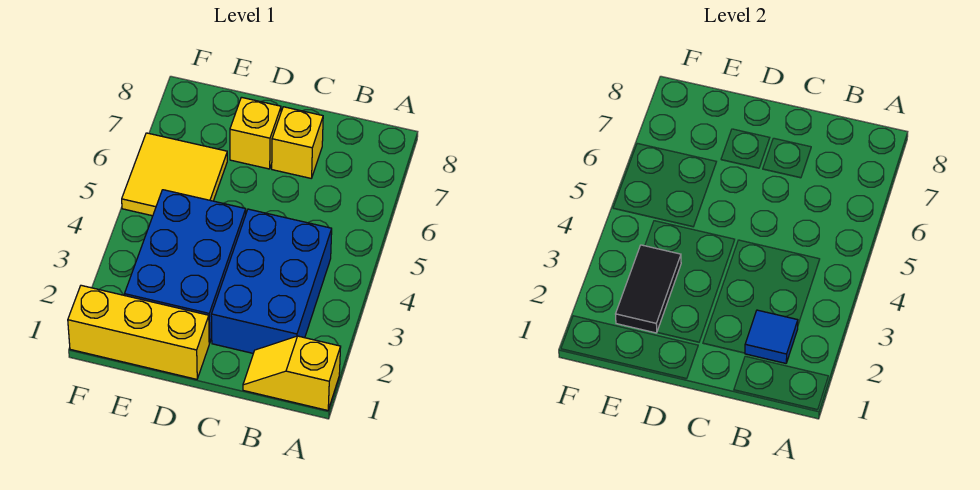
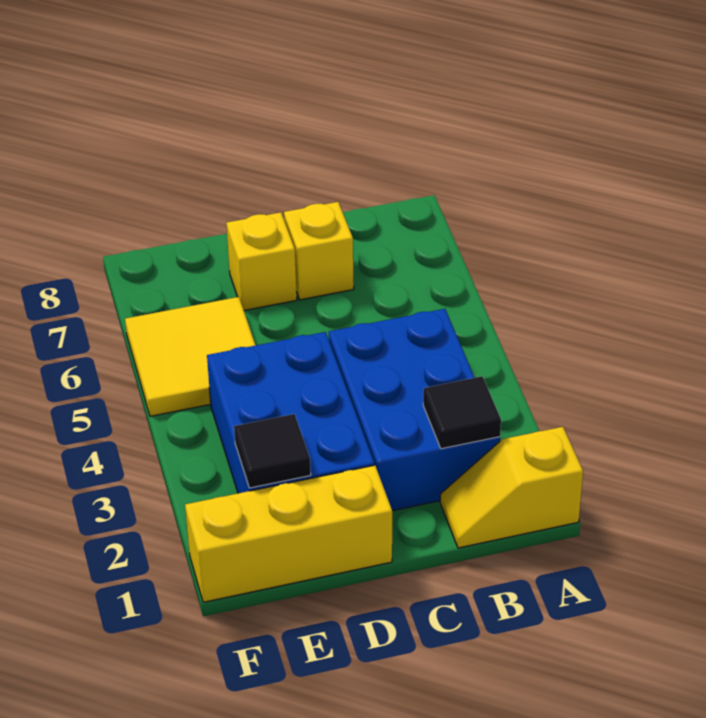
blue tile B2 level 2 -> black tile B2 level 2
black tile E2:E3 level 2 -> black tile E2 level 2

